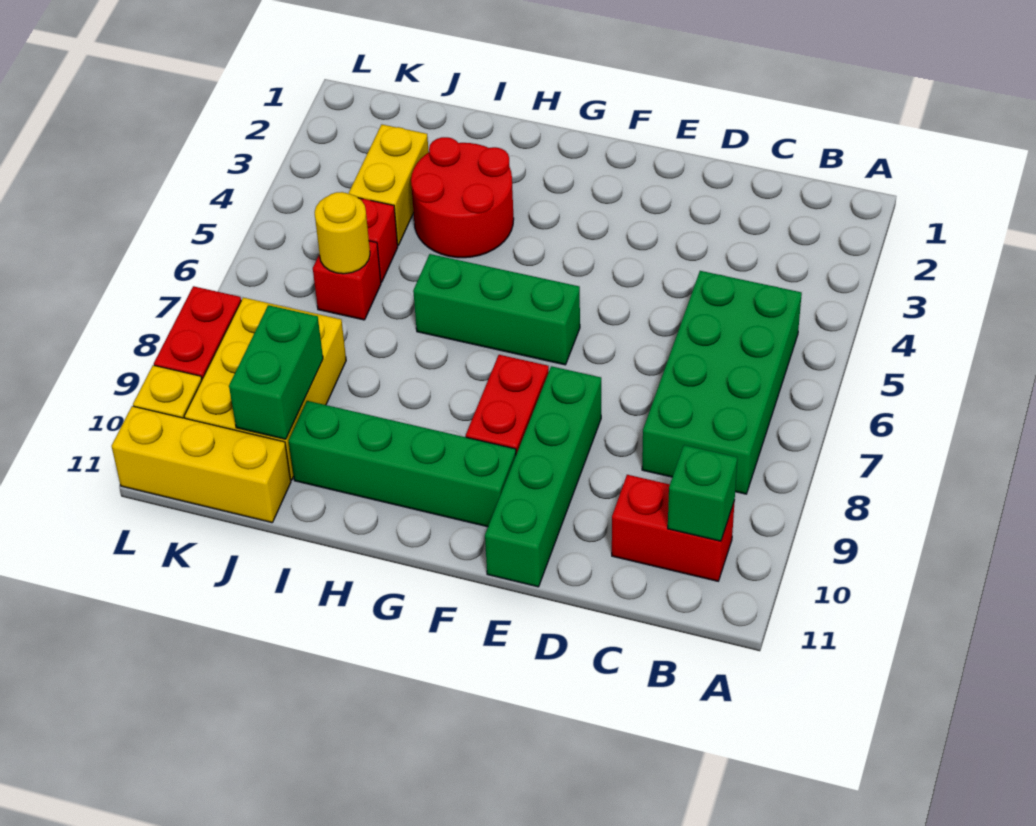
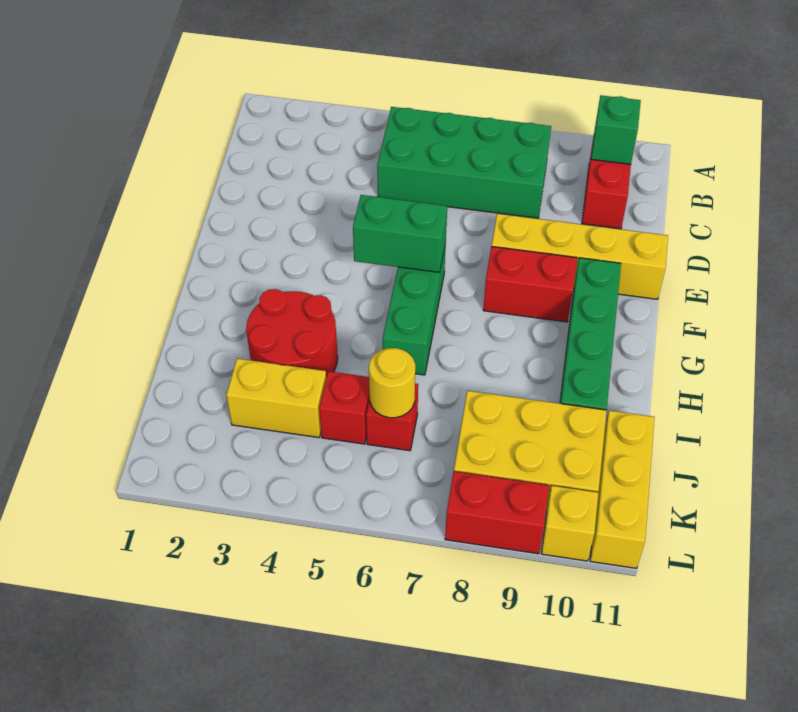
green brick E8:E11 level 1 -> yellow brick E8:E11 level 1
green brick J9:J10 level 2 -> green brick F5:F6 level 2

